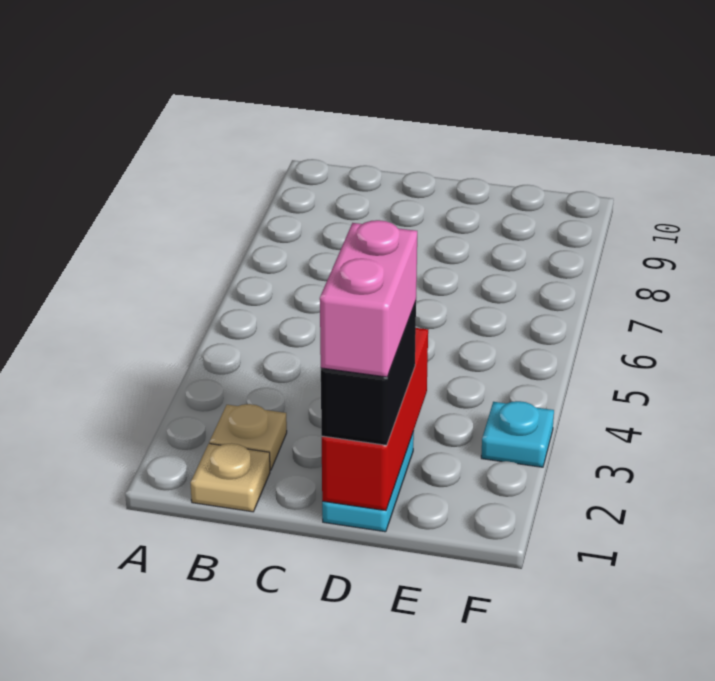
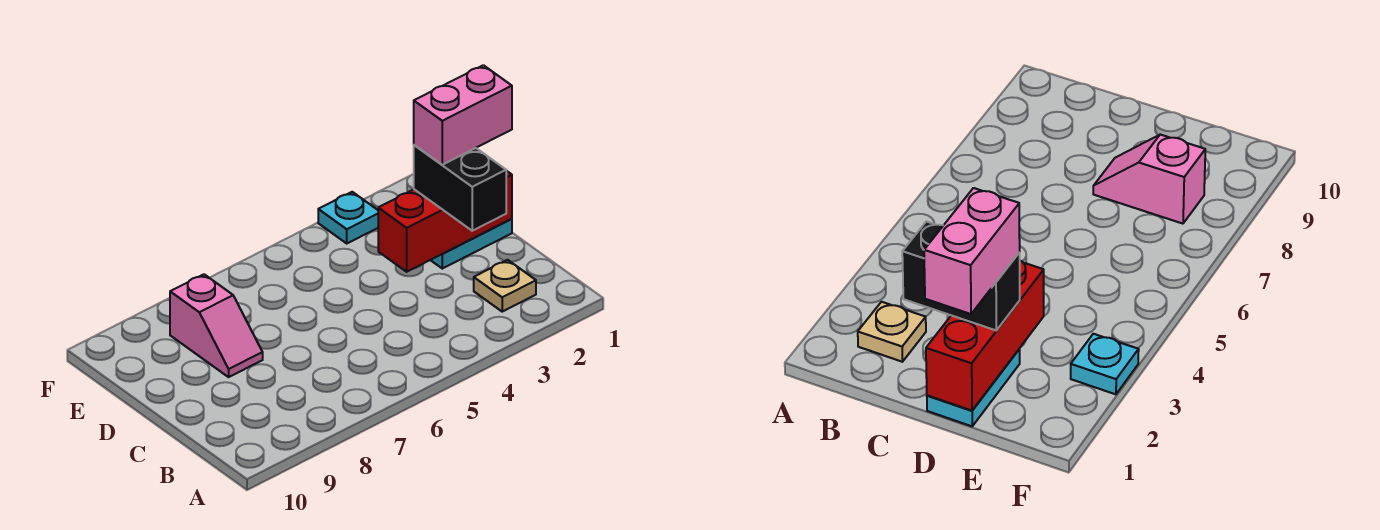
tan plate B1 level 1 -> none
black brick D1:D2 level 3 -> black brick C2:D2 level 3
none -> pink slope D8:E8 level 1 top E

